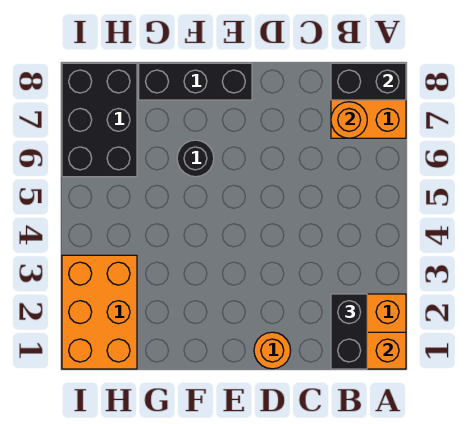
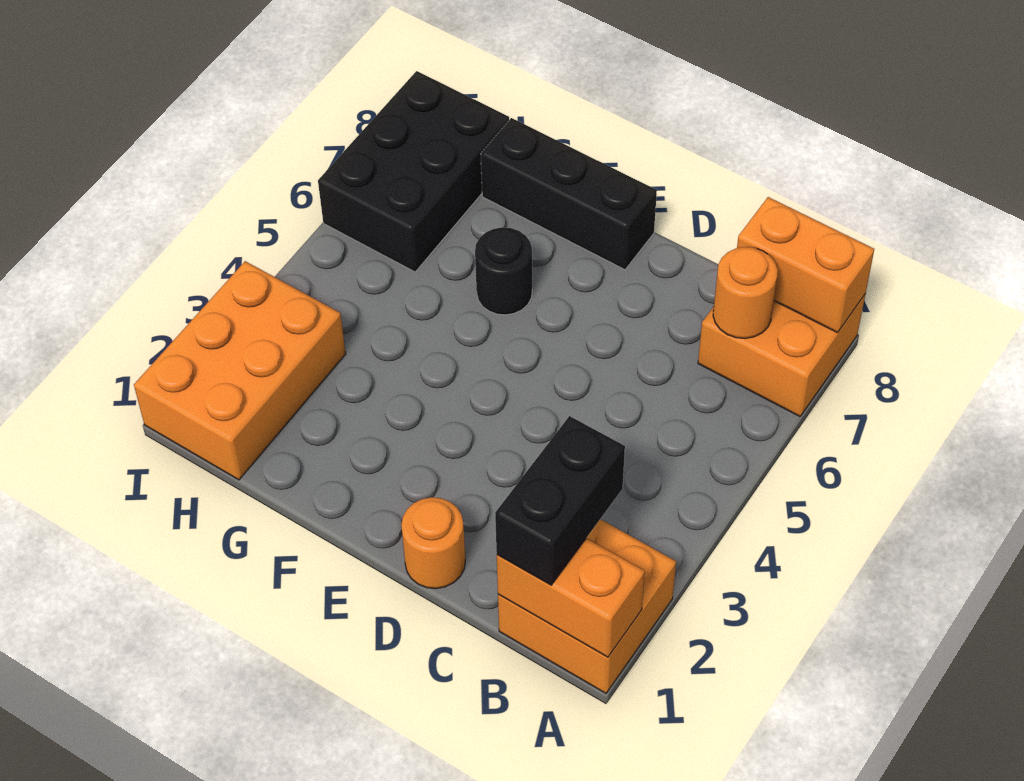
black brick A8:B8 level 2 -> orange brick A8:B8 level 2

